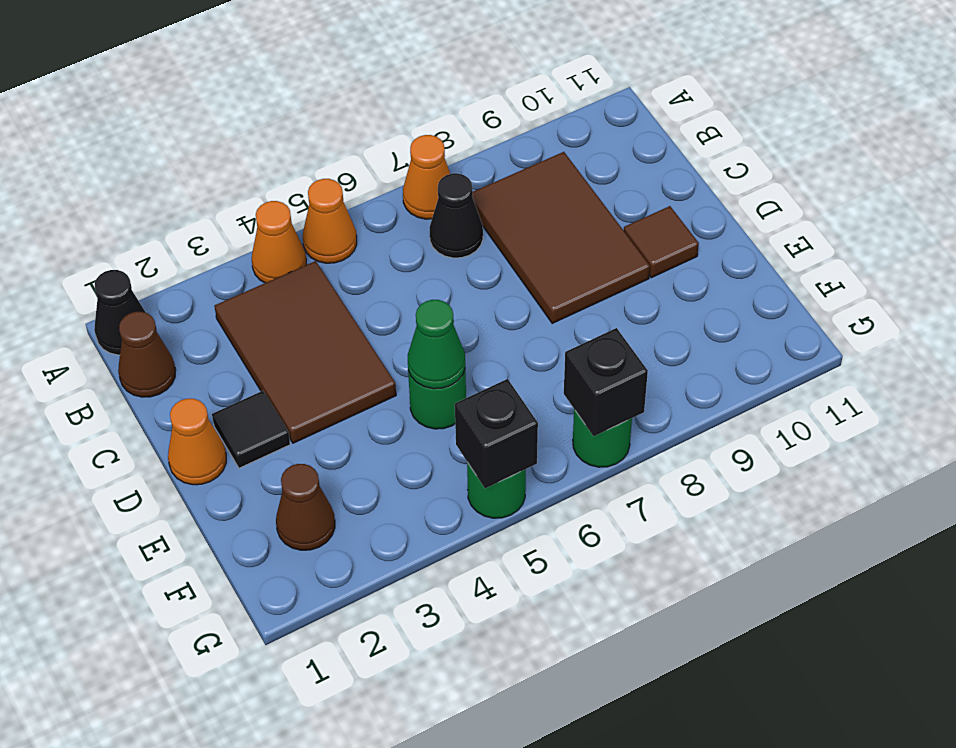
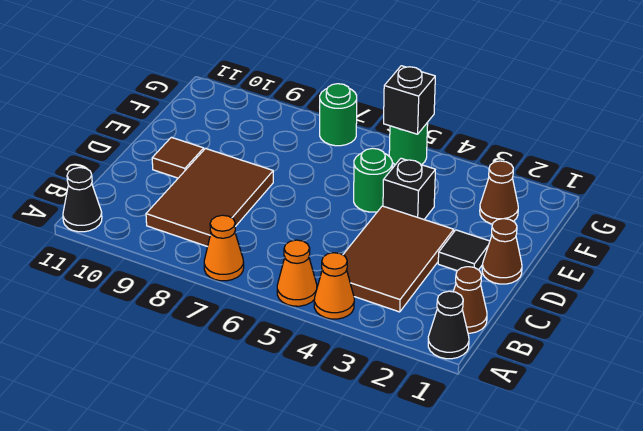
black cone B7 level 1 -> black cone A11 level 1
orange cone D1 level 1 -> brown cone D1 level 1
green cone E5 level 2 -> none
black brick G7 level 2 -> black brick E4 level 1

